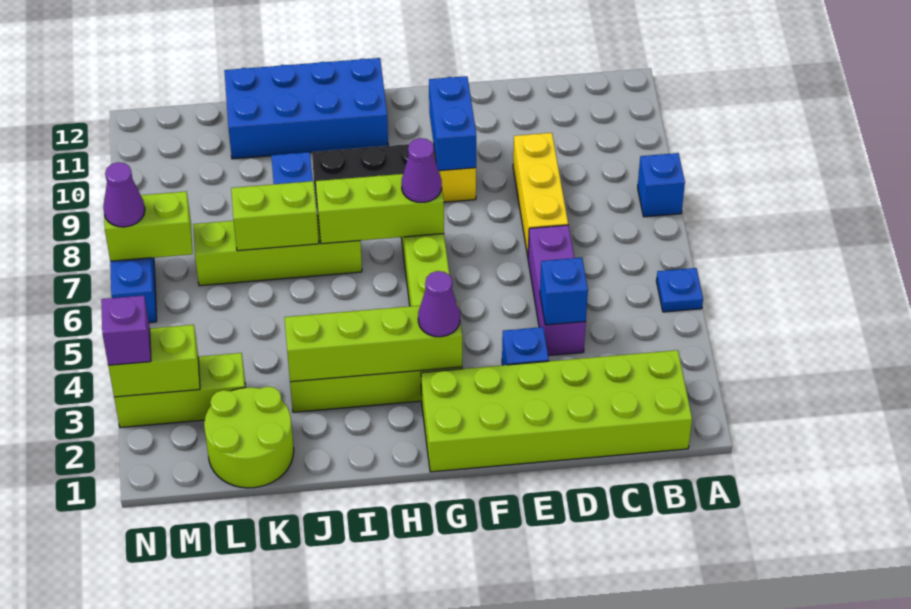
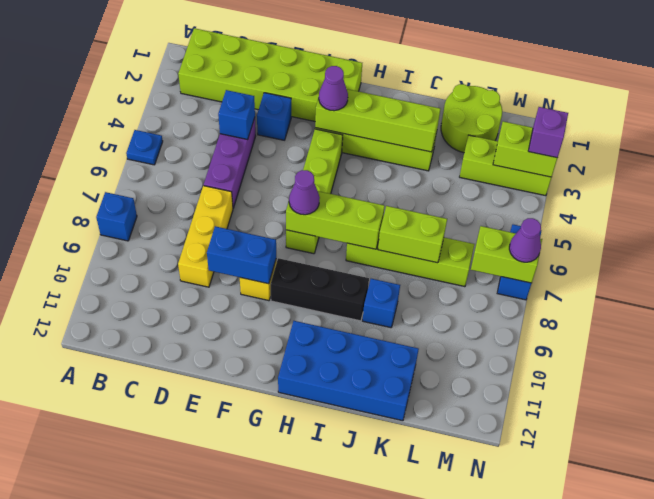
blue brick F9:F10 level 2 -> blue brick E9:F9 level 2

